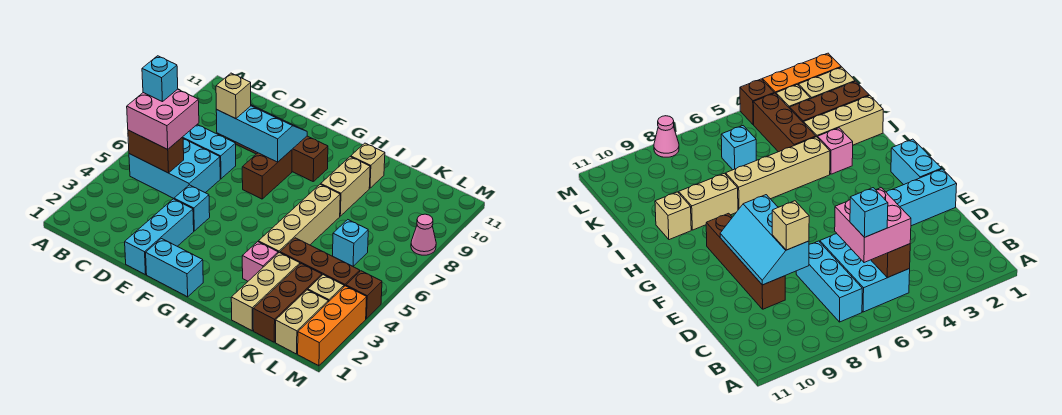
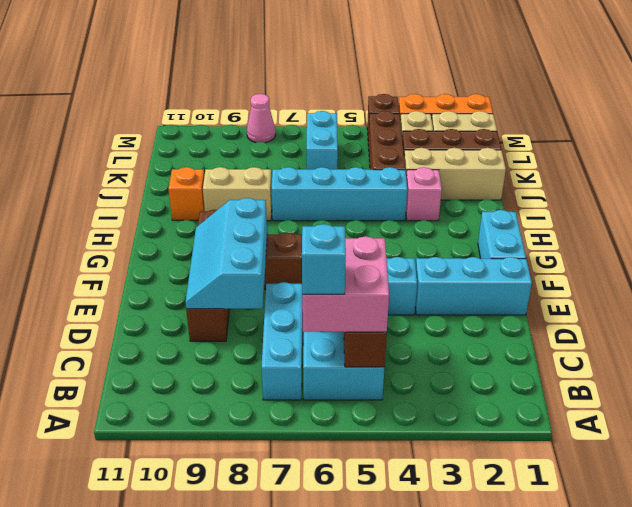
tan brick D8 level 3 -> none
tan brick I4:I7 level 1 -> cyan brick I4:I7 level 1
tan brick I10 level 1 -> orange brick I10 level 1
cyan brick K6 level 1 -> cyan brick K6:L6 level 1

